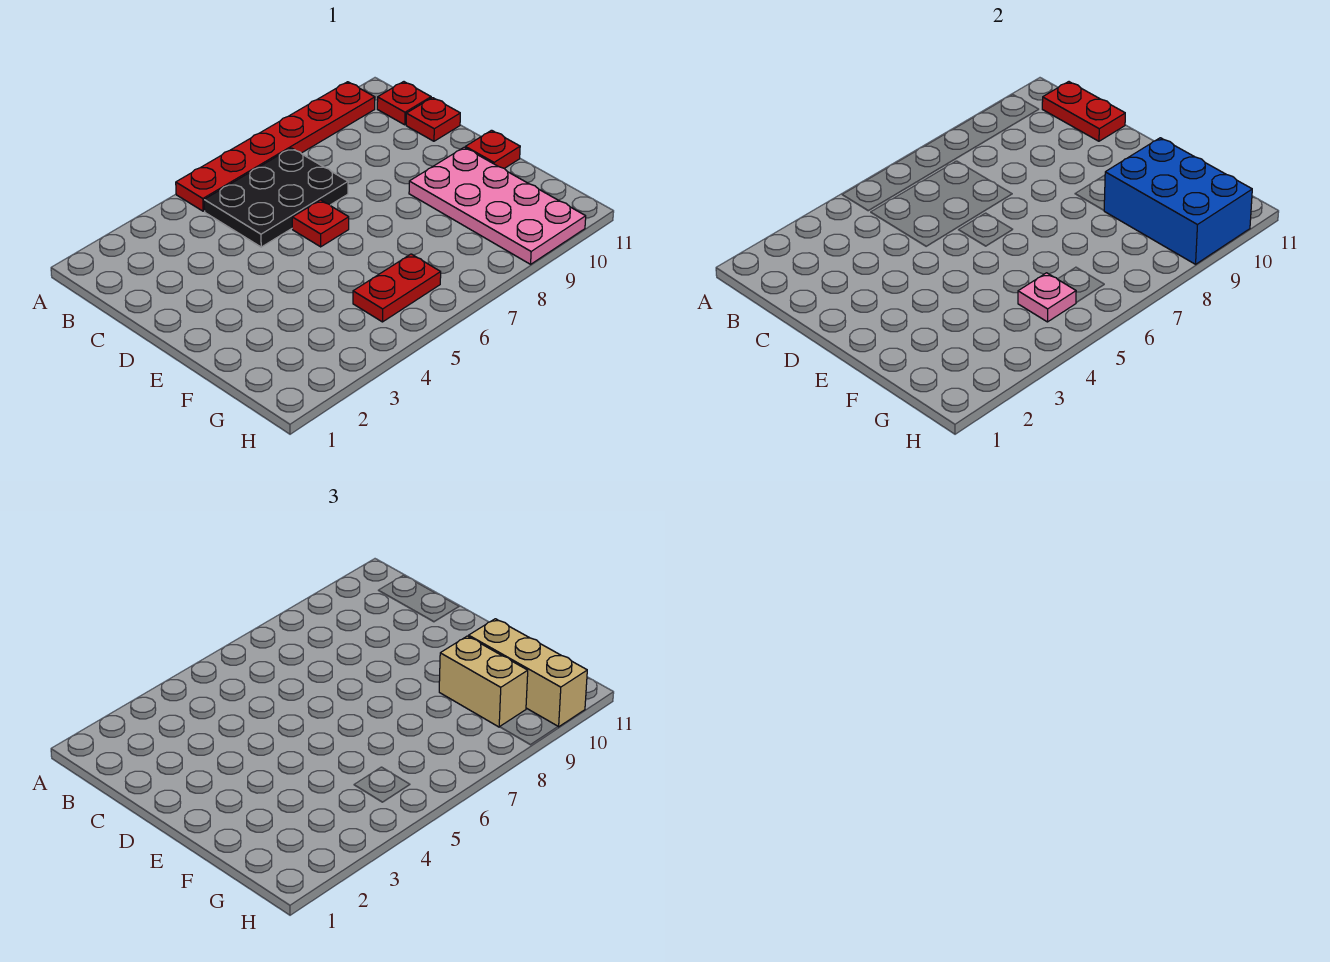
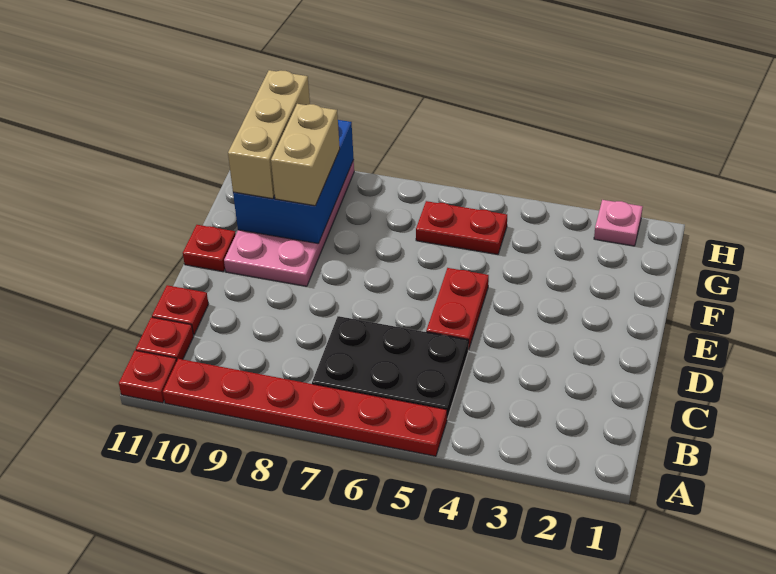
red plate B11:C11 level 2 -> red plate D5:E5 level 1
red plate D6 level 1 -> red plate A11 level 1
pink plate G5 level 2 -> pink plate H2 level 1

